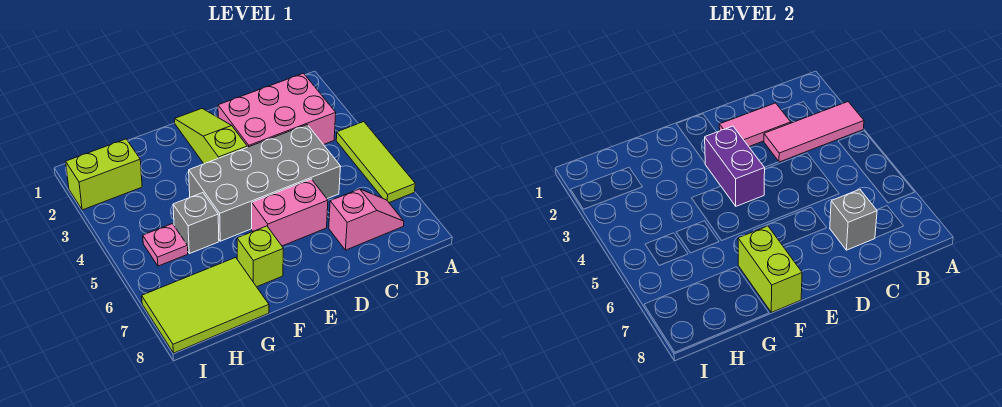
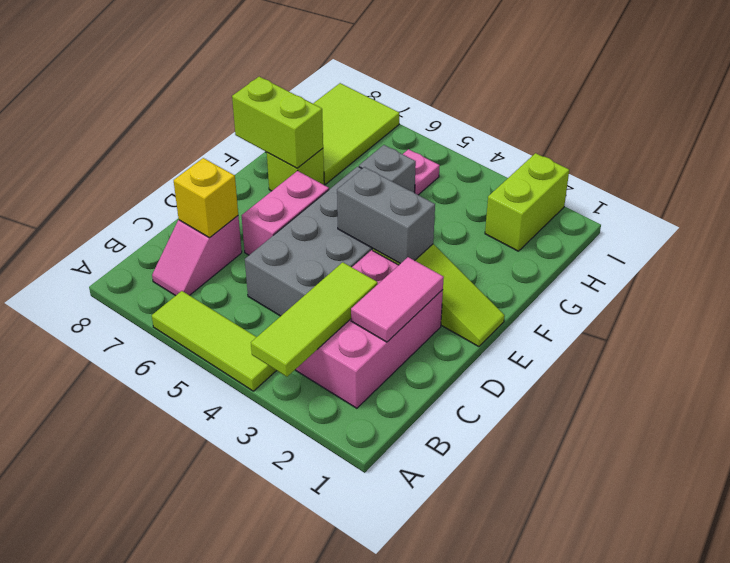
pink tile A3:C3 level 2 -> lime tile A3:C3 level 2
grey brick C7 level 2 -> yellow brick C7 level 2
purple brick E3:E4 level 2 -> grey brick E3:E4 level 2

